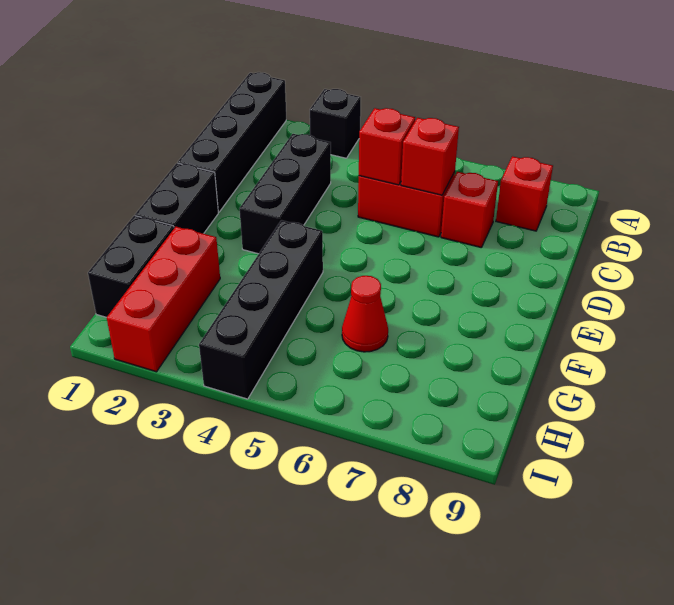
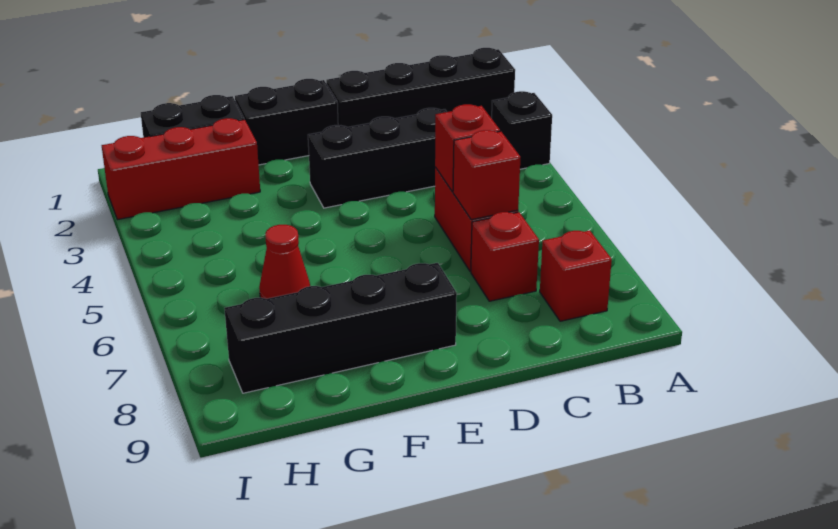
black brick F4:I4 level 1 -> black brick E8:H8 level 1

